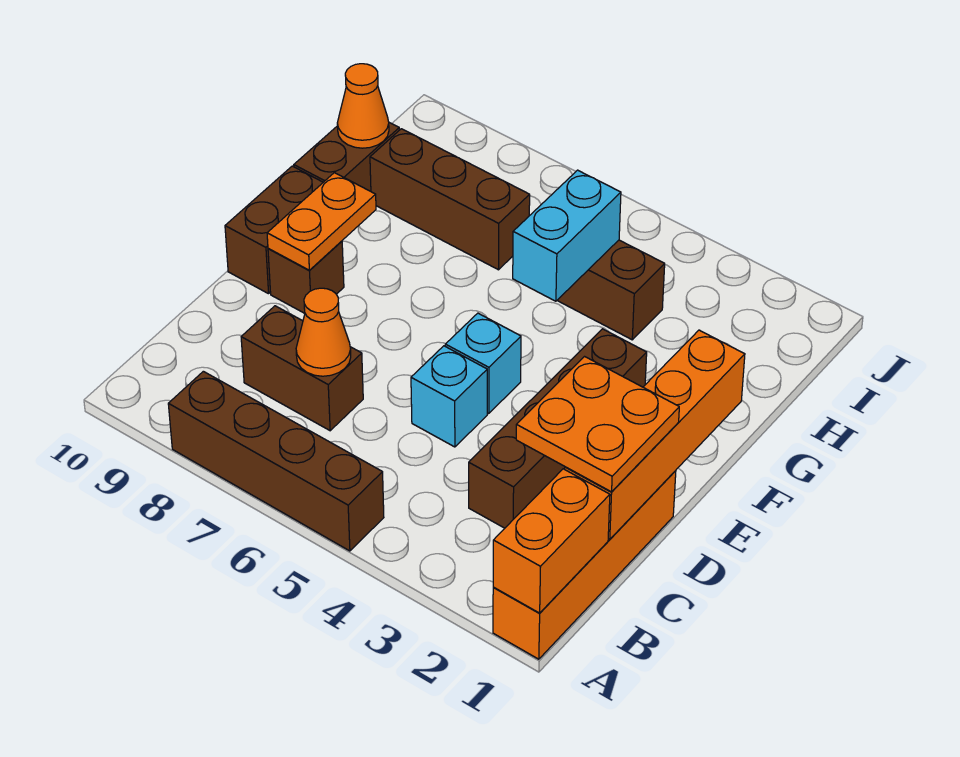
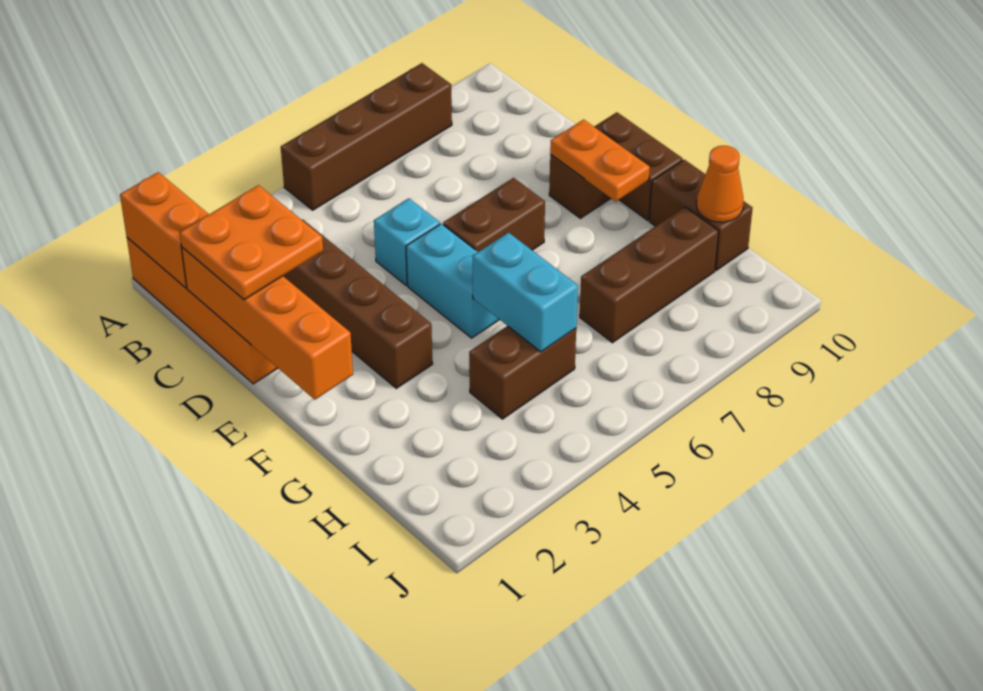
brown brick C7:C8 level 1 -> brown brick E6:E7 level 1
orange cone C7 level 2 -> none
cyan brick E5 level 1 -> cyan brick E5:F5 level 1

